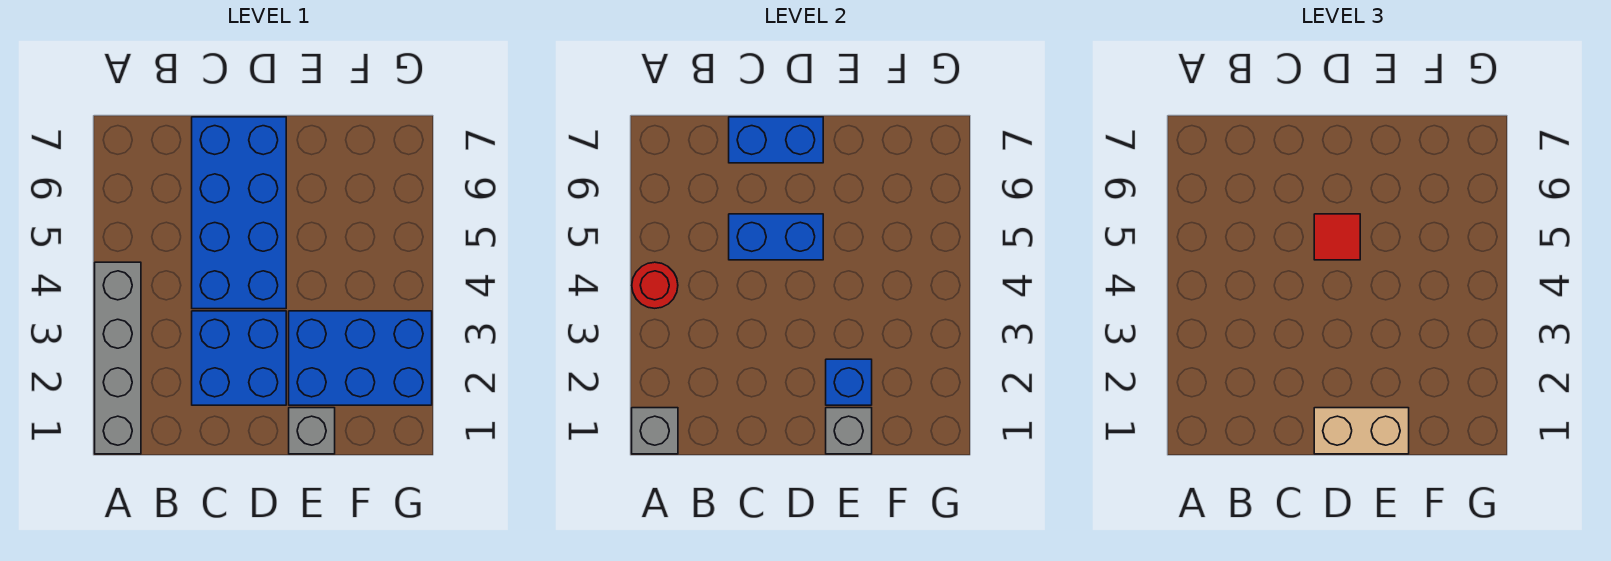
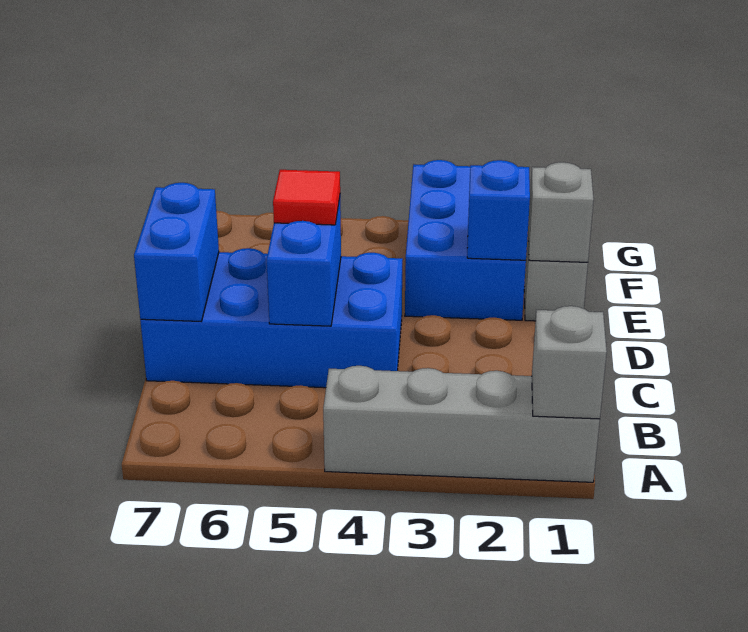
red round brick A4 level 2 -> none
blue brick C2:D3 level 1 -> none
tan brick D1:E1 level 3 -> none

